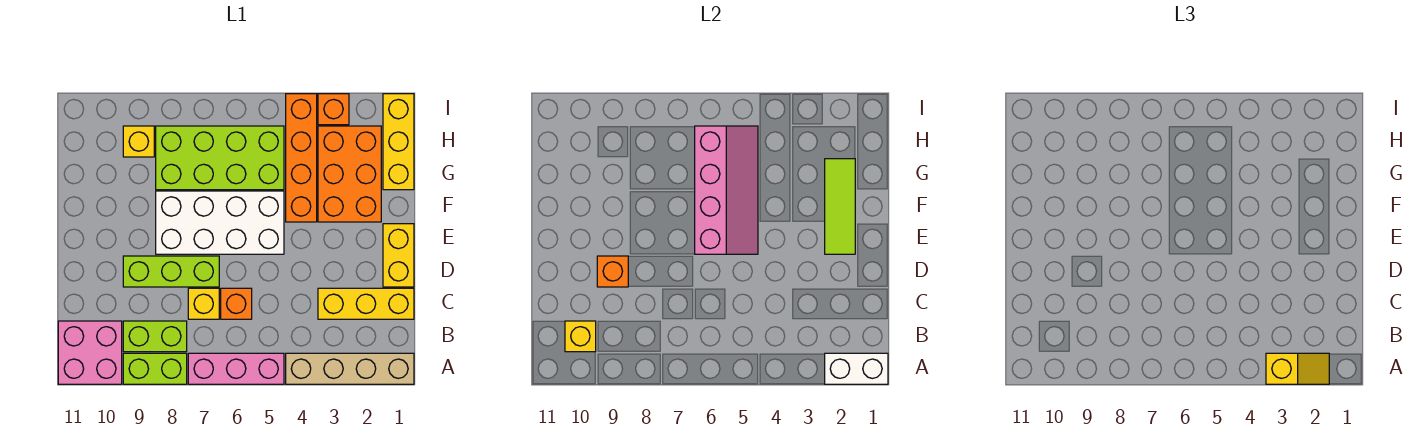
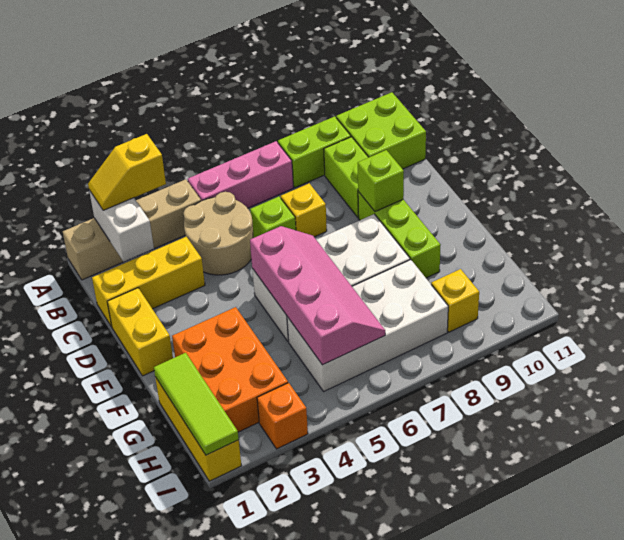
white brick A1:A2 level 2 -> white brick A2:B2 level 2
pink brick A10:B11 level 1 -> lime brick A10:B11 level 1
none -> tan round brick B4:C5 level 1
lime brick B8:B9 level 1 -> lime brick B9:C9 level 1
yellow brick B10 level 2 -> none
orange brick C6 level 1 -> lime brick C6 level 1
lime brick D7:D9 level 1 -> lime brick D9:F9 level 1
orange brick D9 level 2 -> lime brick D9 level 2
lime tile E2:G2 level 2 -> lime tile G1:I1 level 2
pink slope E5:H6 level 2 top 6 -> pink slope E5:H6 level 2 top 5
orange brick F4:I4 level 1 -> none
lime brick G5:H8 level 1 -> white brick G5:H8 level 1

